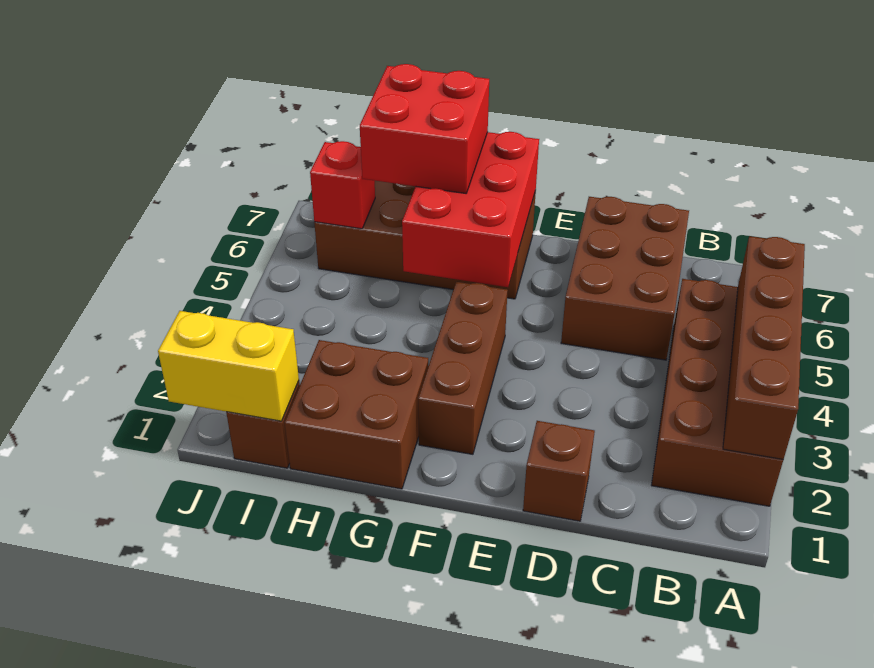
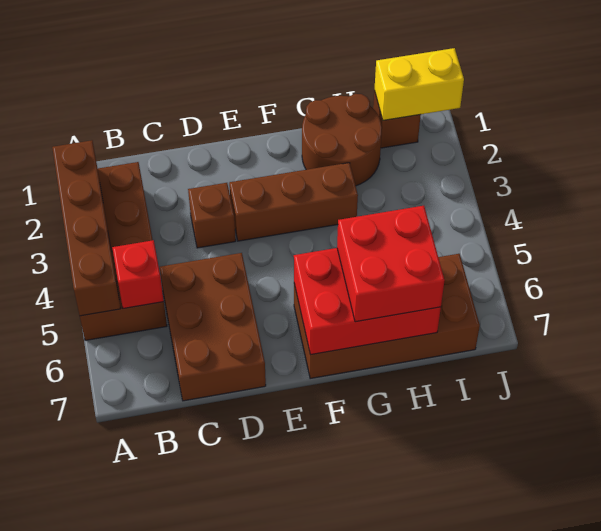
brown brick D1 level 1 -> brown brick D3 level 1
brown brick F2:F4 level 1 -> brown brick E3:G3 level 1
red brick F5:G7 level 2 -> red brick F6:H7 level 2
brown brick G1:H2 level 1 -> brown round brick G1:H2 level 1
red brick I6 level 2 -> red brick B5 level 2

